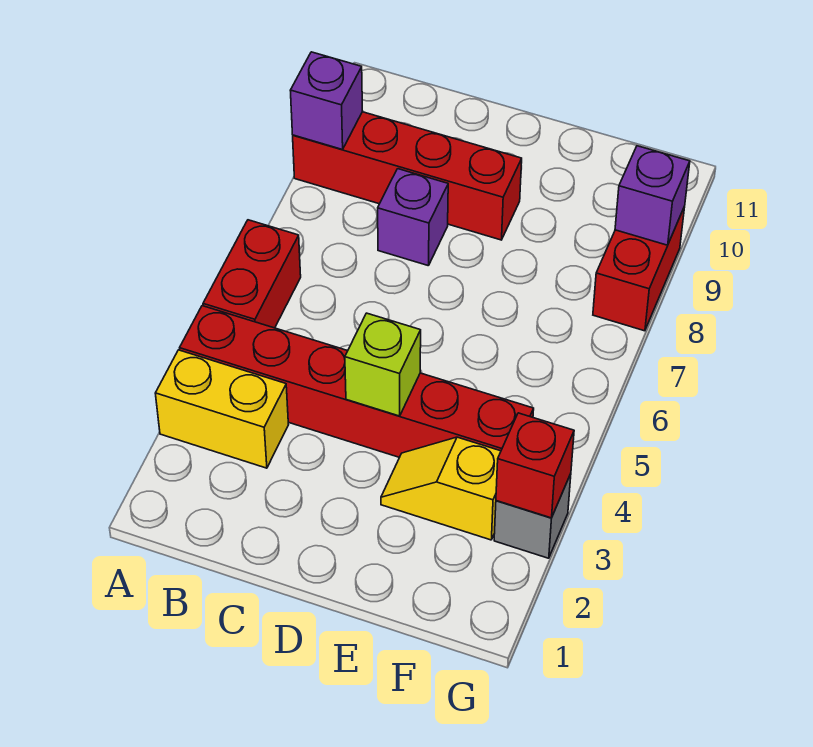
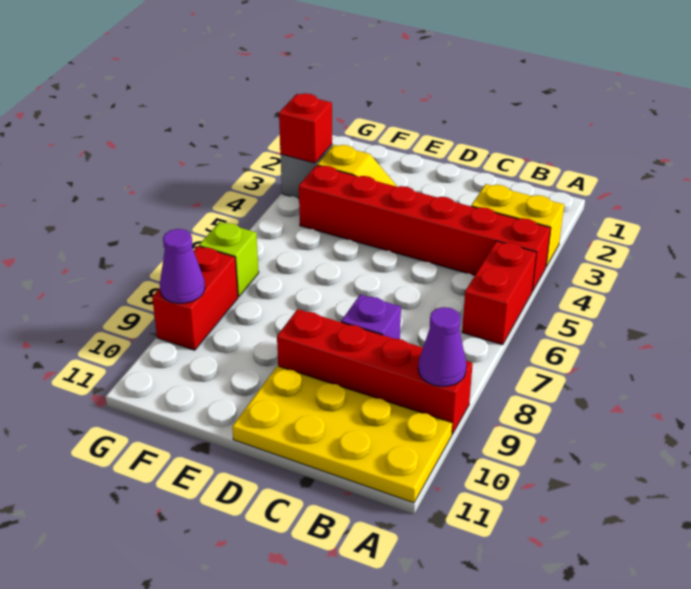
purple brick A9 level 2 -> purple cone A9 level 2
none -> yellow plate A10:D11 level 1
lime brick D4 level 2 -> lime brick G7 level 1
purple brick G9 level 2 -> purple cone G9 level 2

